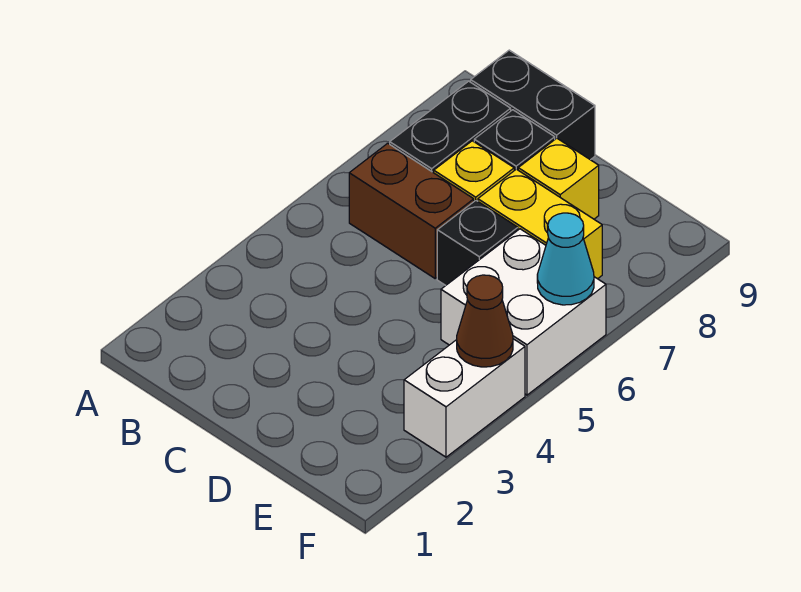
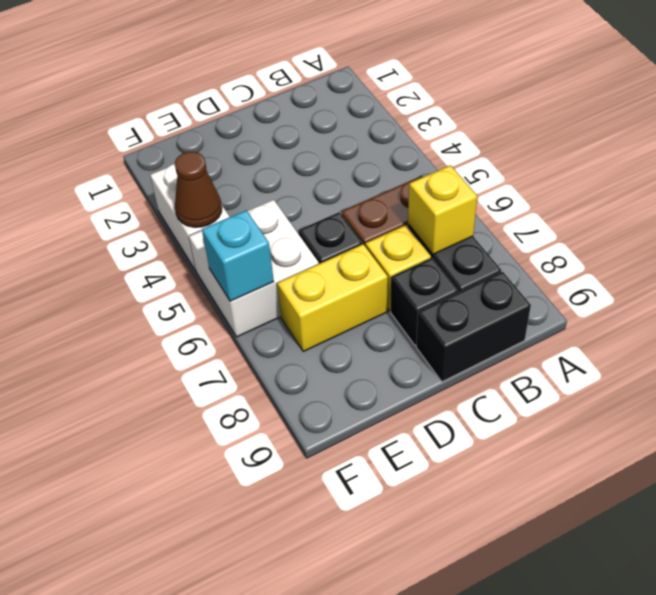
yellow brick D8 level 1 -> yellow brick B7 level 2
cyan cone F6 level 2 -> cyan brick F6 level 2

